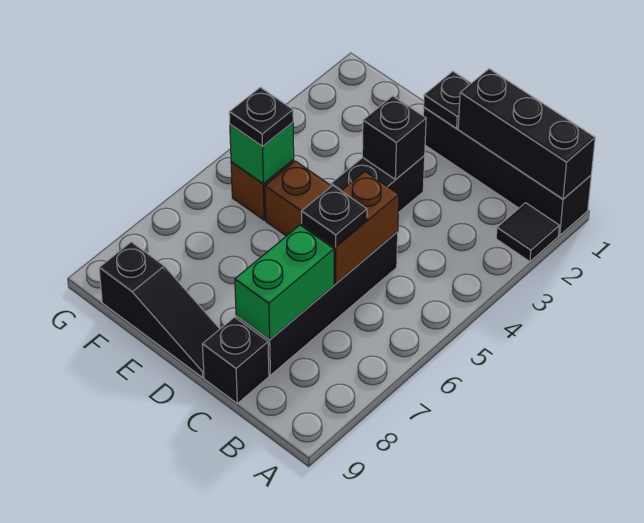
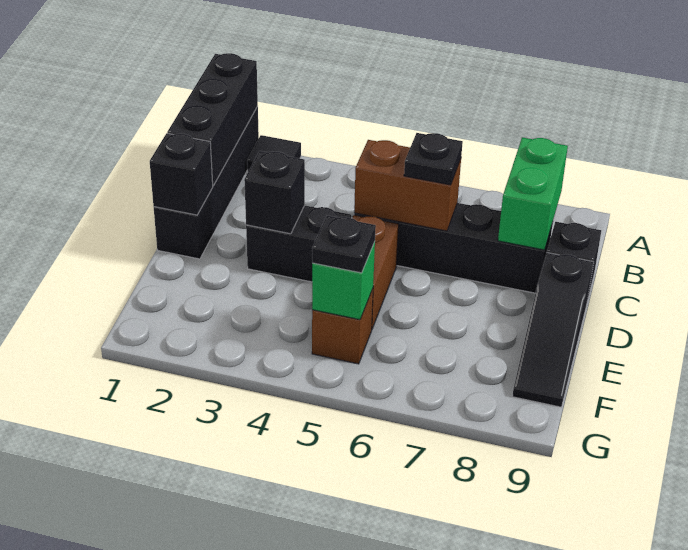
green brick C7:C8 level 2 -> green brick B8:C8 level 2
black plate D1 level 2 -> black brick D1 level 2
black slope D9:F9 level 1 top F -> black slope D9:F9 level 1 top D

